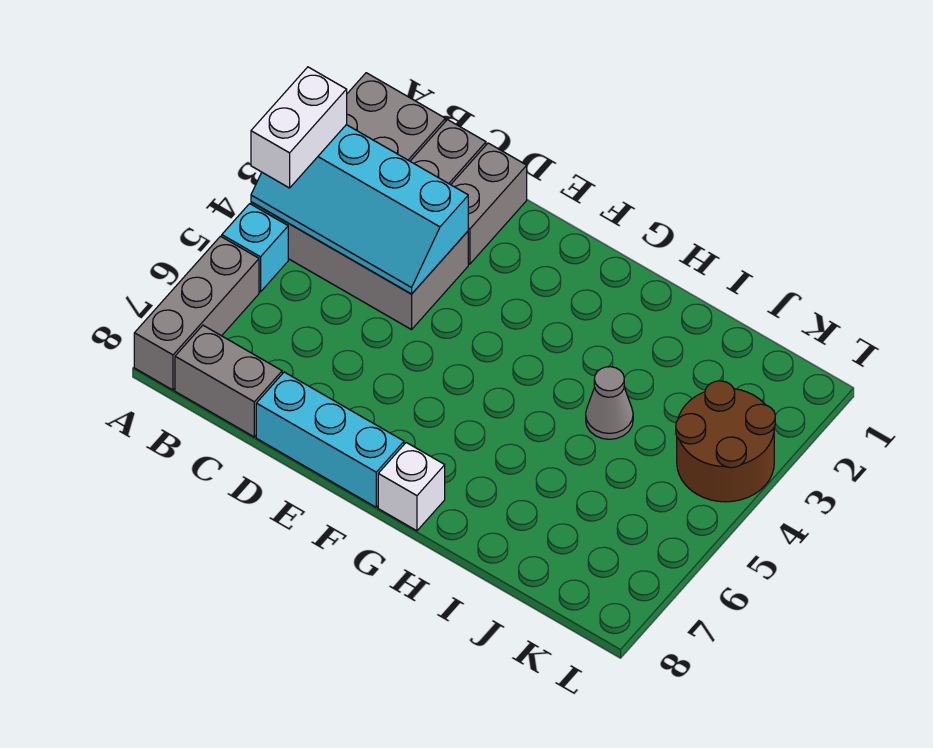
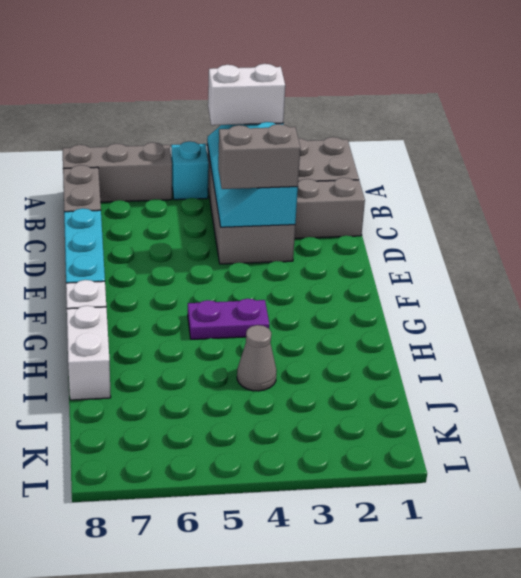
grey brick D1:D2 level 1 -> grey brick D3:D4 level 3
none -> purple plate G4:G5 level 1
none -> white brick H8:I8 level 1
brown round brick K3:L4 level 1 -> none

